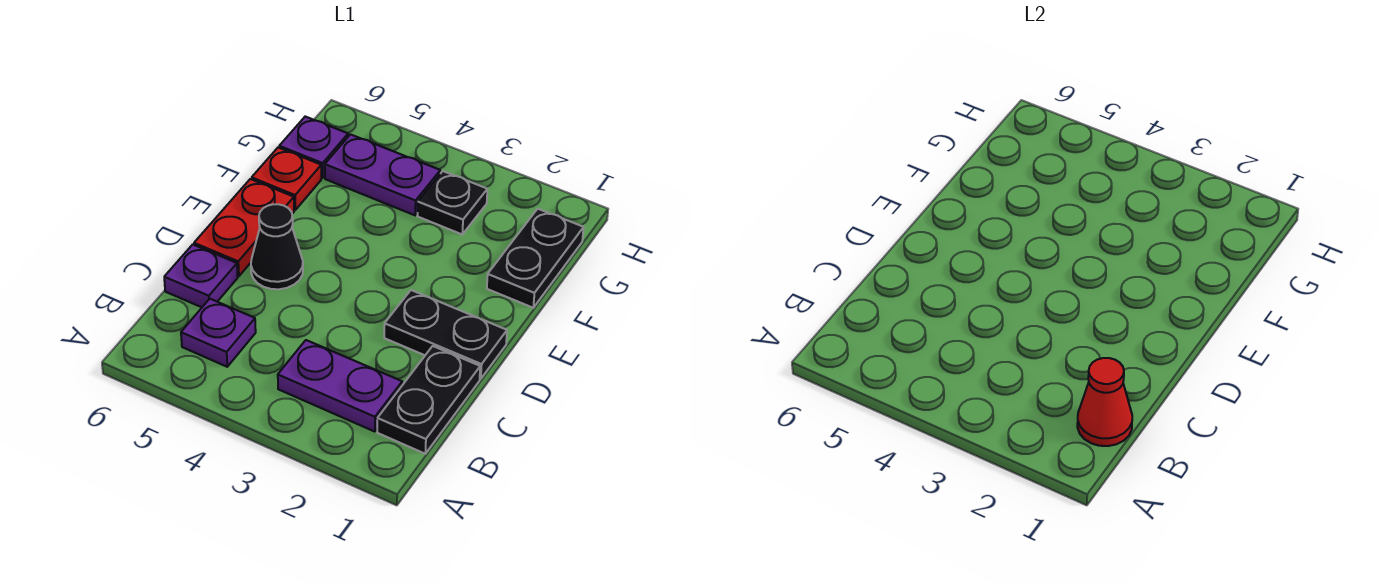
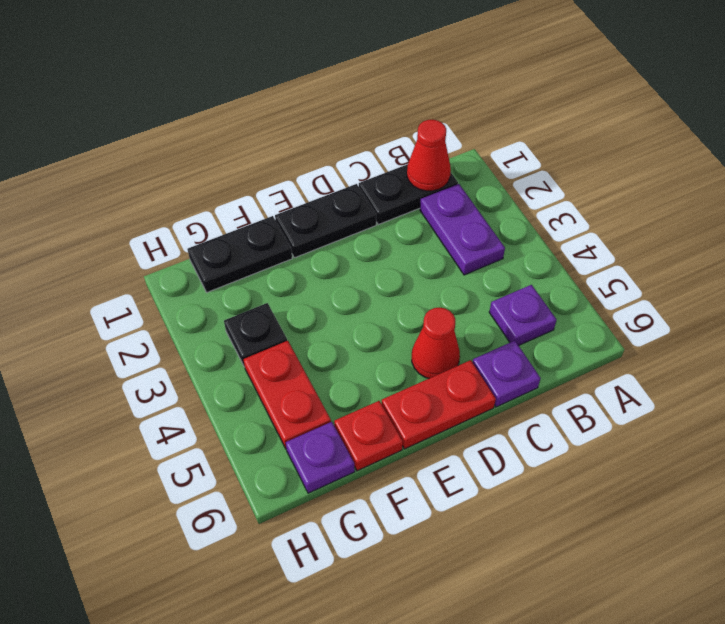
black plate D1:D2 level 1 -> black plate D1:E1 level 1
black cone D5 level 1 -> red cone D5 level 1
purple plate G4:G5 level 1 -> red plate G4:G5 level 1

